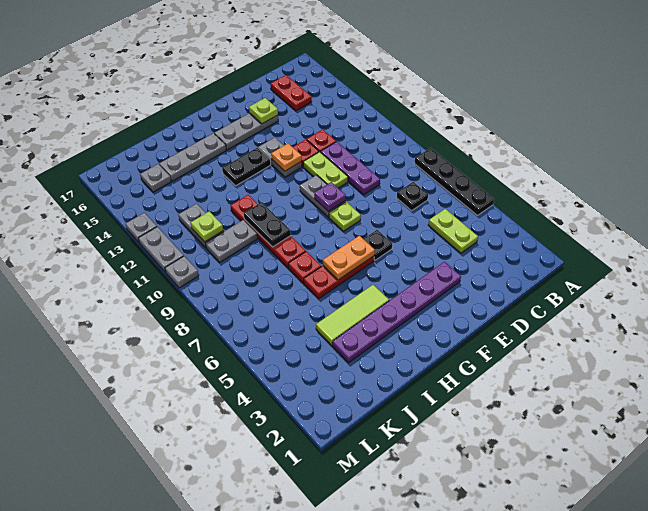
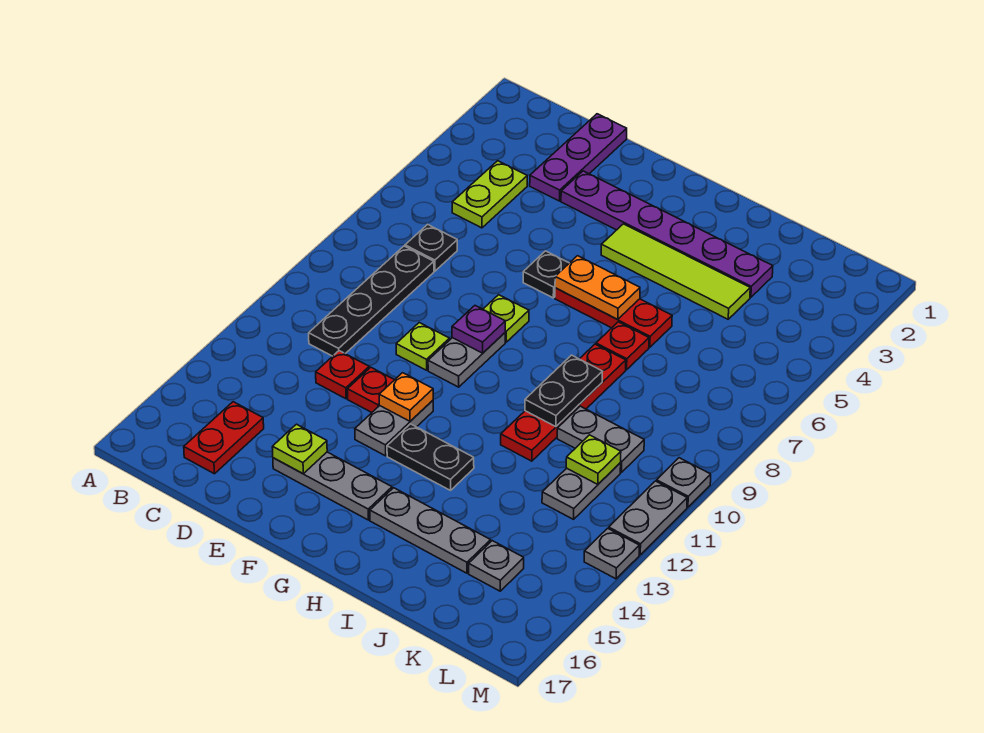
black plate A5:A8 level 1 -> black plate C8:C11 level 1
purple plate D9:D11 level 1 -> purple plate D1:D3 level 1
lime plate E10:E11 level 1 -> lime plate E10 level 1
lime tile H4:J4 level 1 -> lime tile G4:J4 level 1

